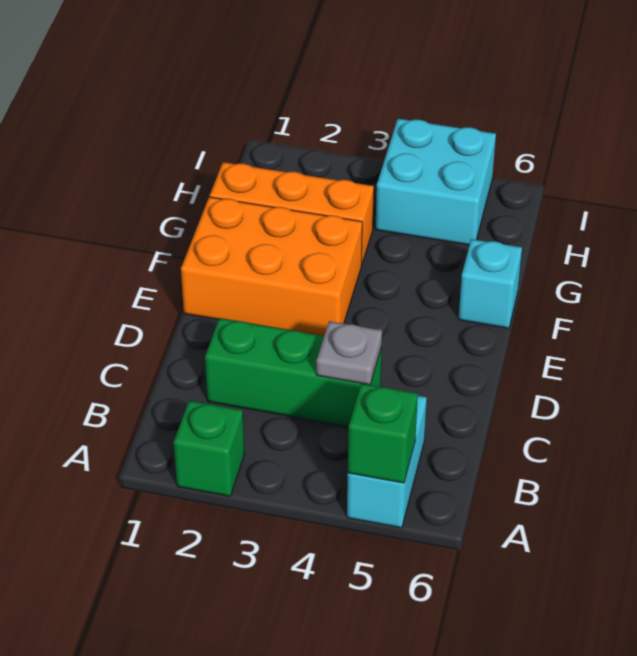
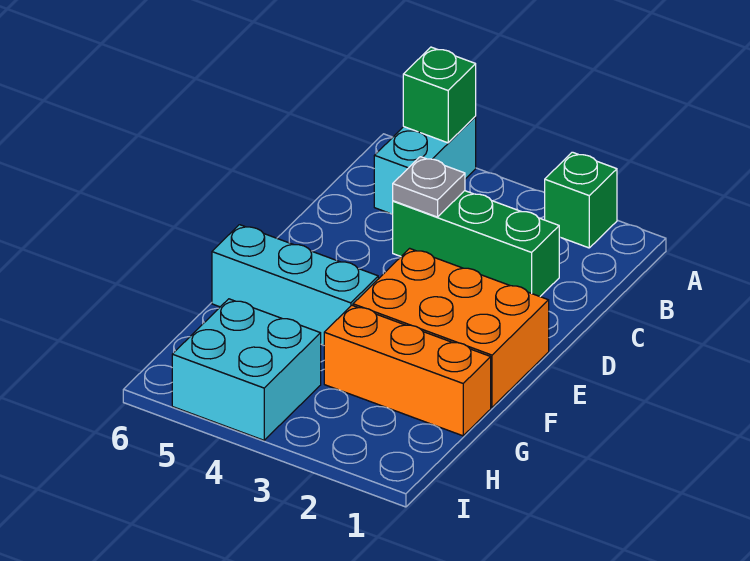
cyan brick F6 level 1 -> cyan brick F4:F6 level 1

